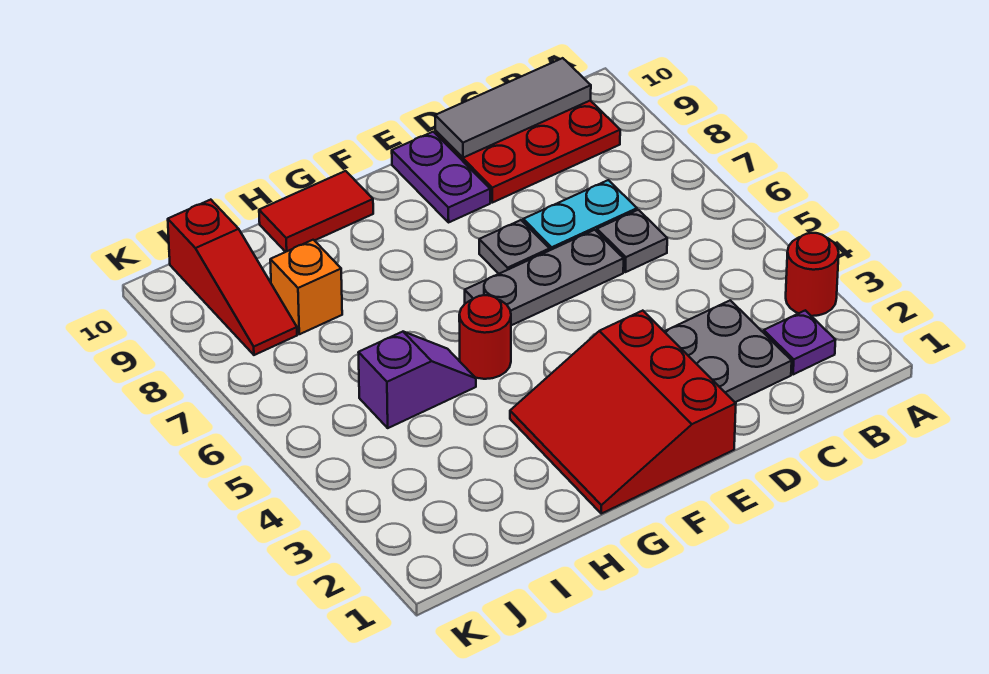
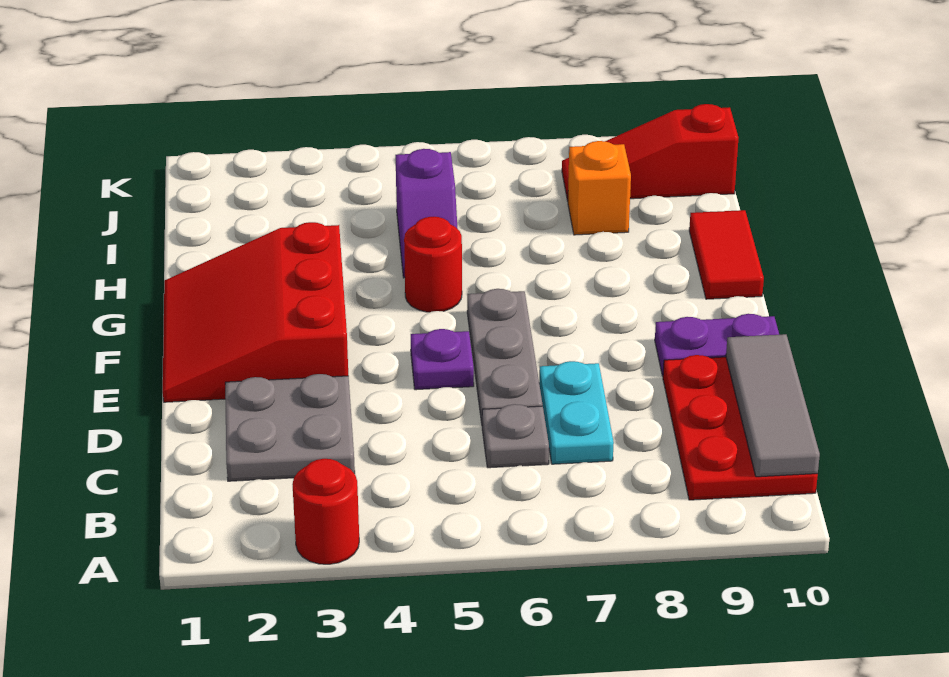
purple plate B2 level 1 -> purple plate E5 level 1
red slope E1:G3 level 1 top E -> red slope E1:G3 level 1 top 3
grey plate E7 level 1 -> none

